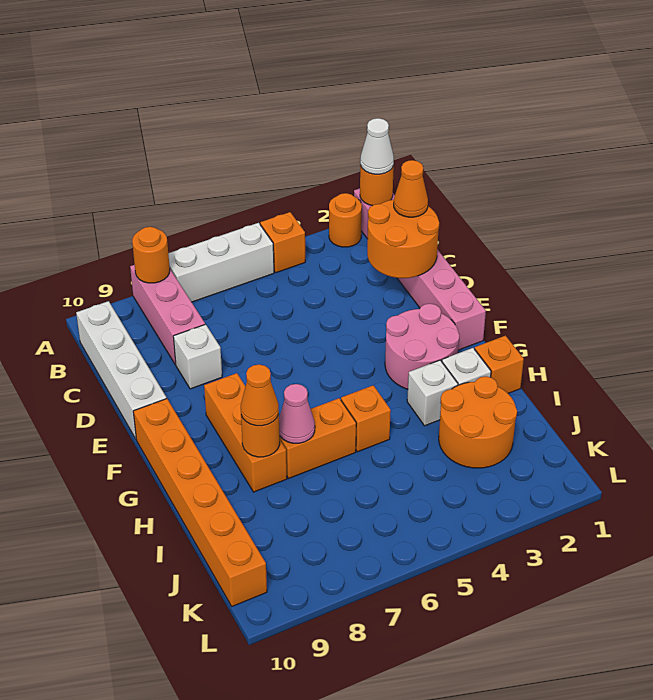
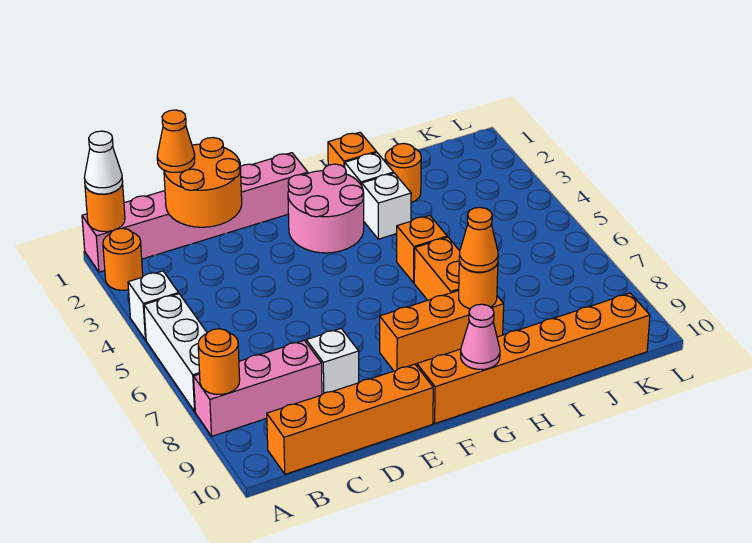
orange brick A4 level 1 -> white brick A4 level 1
white brick B10:E10 level 1 -> orange brick B10:E10 level 1
pink cone H7 level 2 -> pink cone G10 level 2
orange round brick I2:J3 level 1 -> orange round brick I2 level 1

